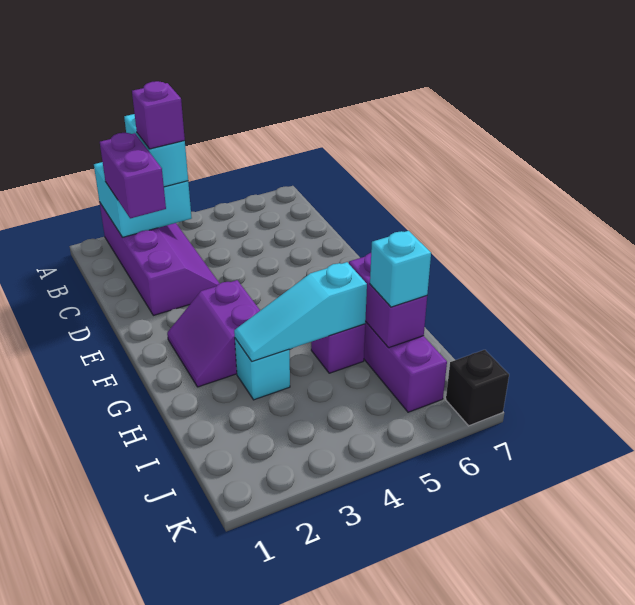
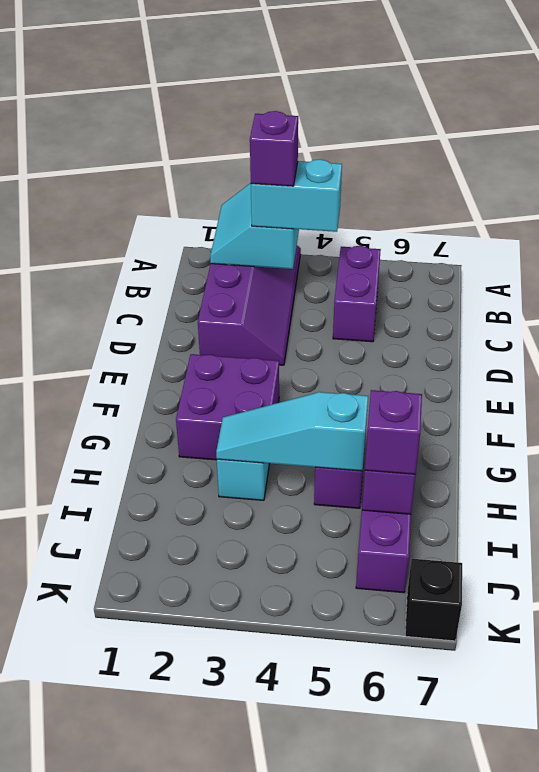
cyan brick A2:B3 level 2 -> cyan slope A2:B3 level 2 top 3
cyan brick A3:B3 level 3 -> cyan brick B3:B4 level 3
purple brick B2:C2 level 3 -> purple brick B5:C5 level 1
purple slope F2:G3 level 1 top 3 -> purple brick F2:G3 level 1
cyan brick I6 level 3 -> purple brick I6 level 3

